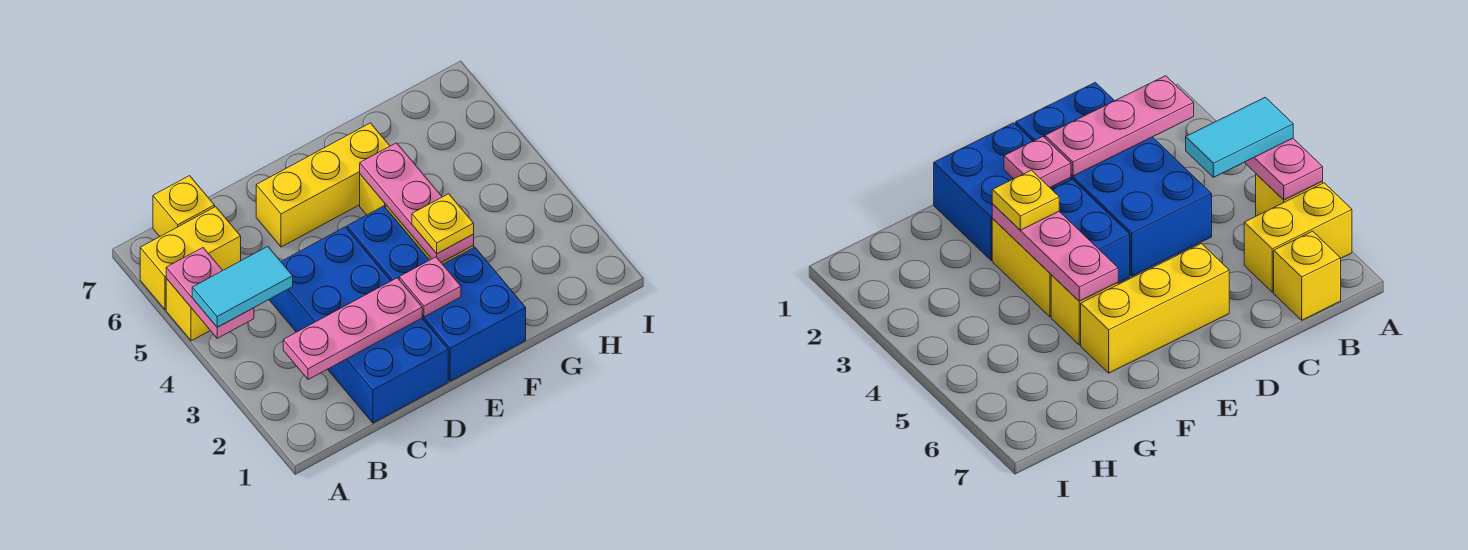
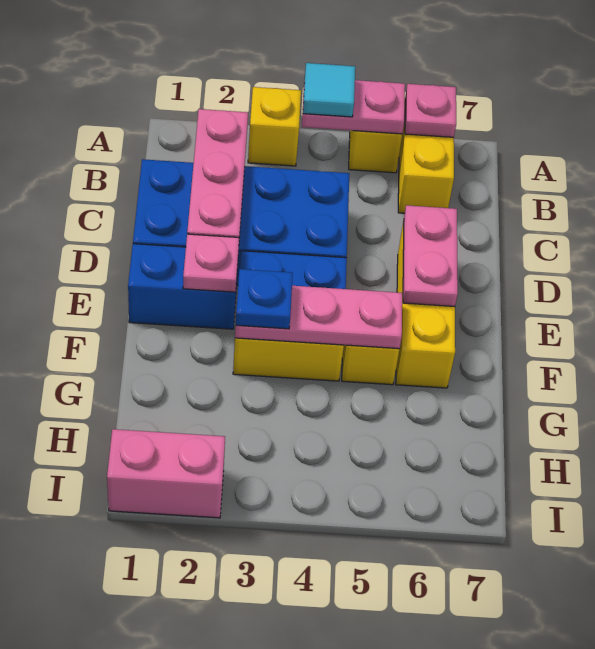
cyan tile A4:B4 level 3 -> cyan tile A4 level 3
none -> pink plate A6 level 2
yellow brick B7 level 1 -> yellow brick A3 level 1
none -> pink plate D6:E6 level 2
blue brick E1:F2 level 1 -> blue brick E1:E2 level 1
yellow plate F3 level 3 -> blue plate F3 level 3
none -> pink brick I1:I2 level 1

